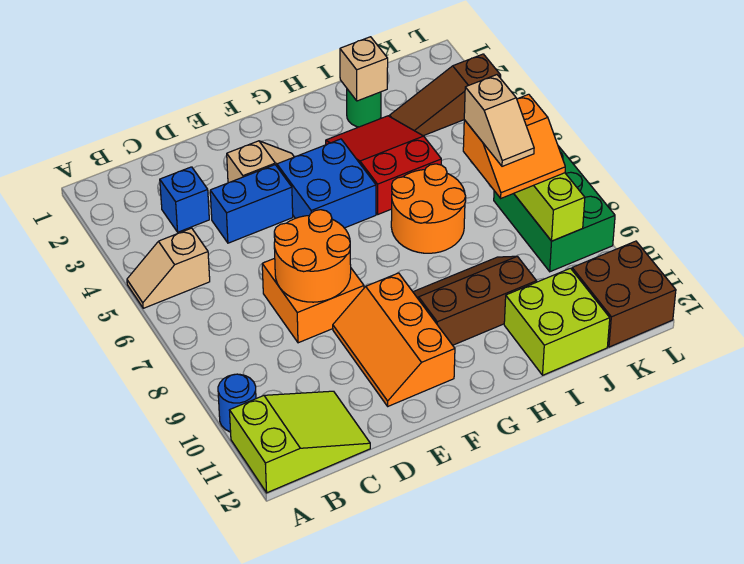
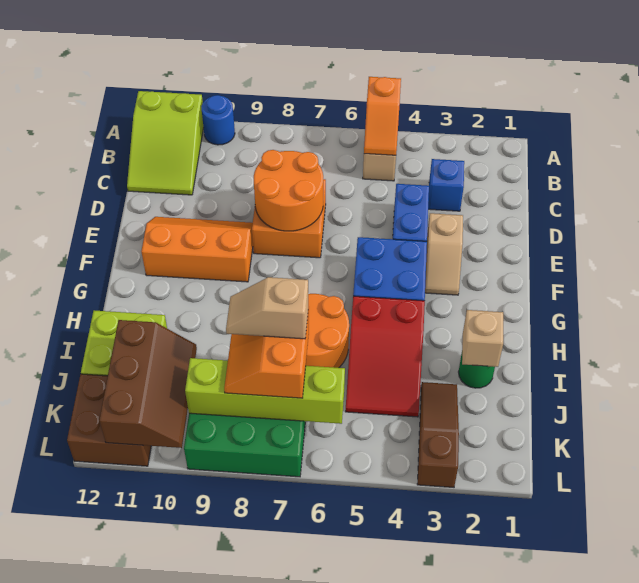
none -> orange slope A5:B5 level 2 top A
brown slope G9:I10 level 1 top 10 -> brown slope J10:L11 level 2 top 11
red slope H3:I5 level 1 top 5 -> red slope H4:J5 level 1 top H

